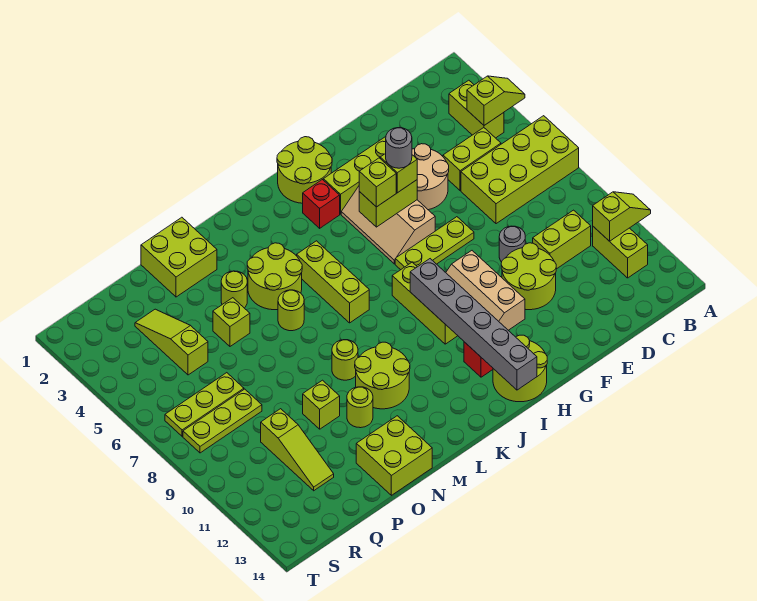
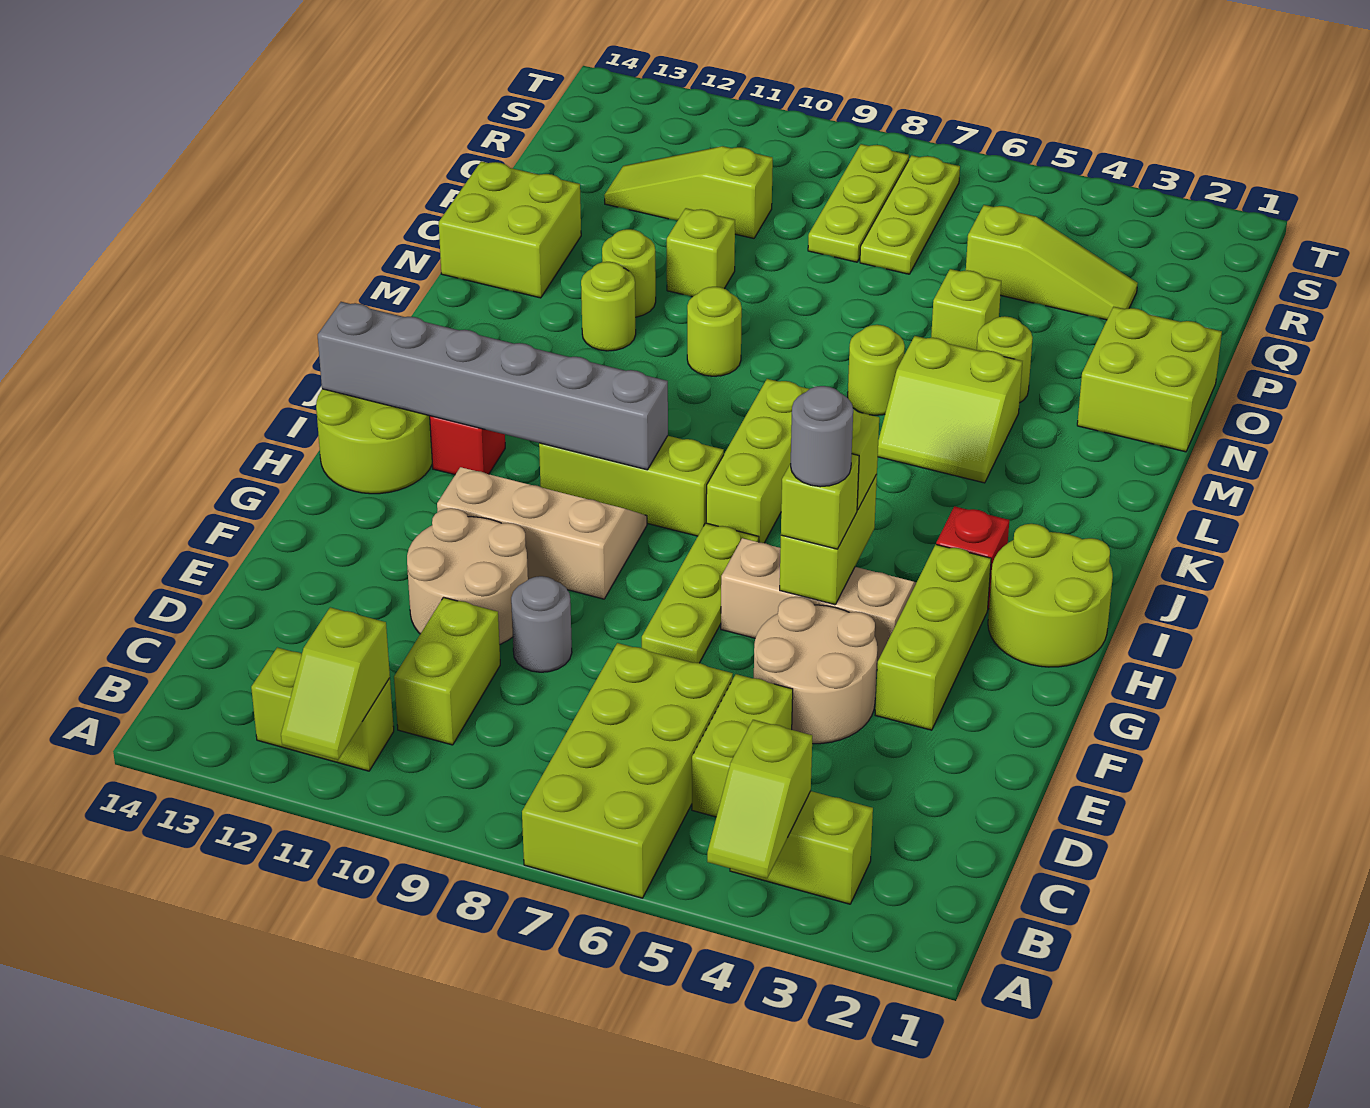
lime round brick E10:F11 level 1 -> tan round brick E10:F11 level 1
lime brick K5:K7 level 1 -> lime brick I7:K7 level 1
lime round brick L4:M5 level 1 -> lime slope L4:M5 level 1 top M
lime round brick L10:M11 level 1 -> lime round brick M11 level 1

